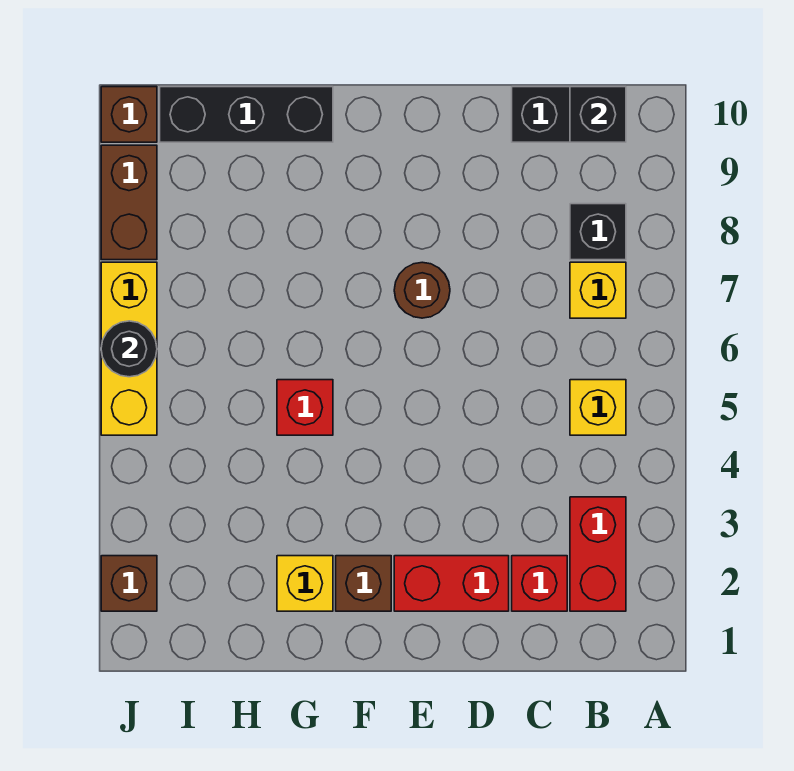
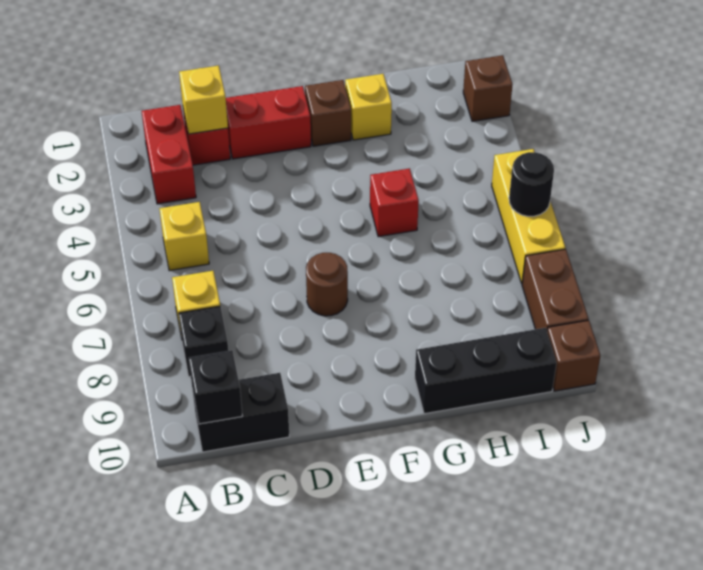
none -> yellow brick C2 level 2

